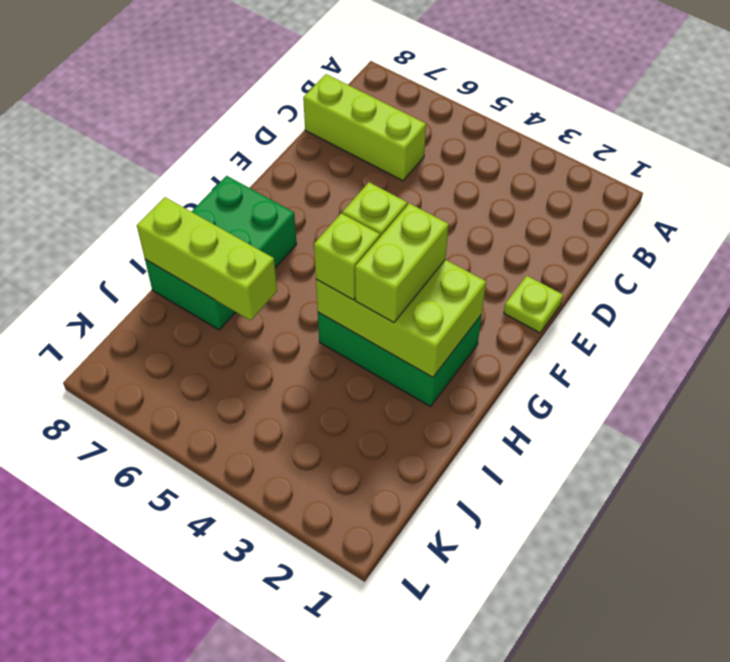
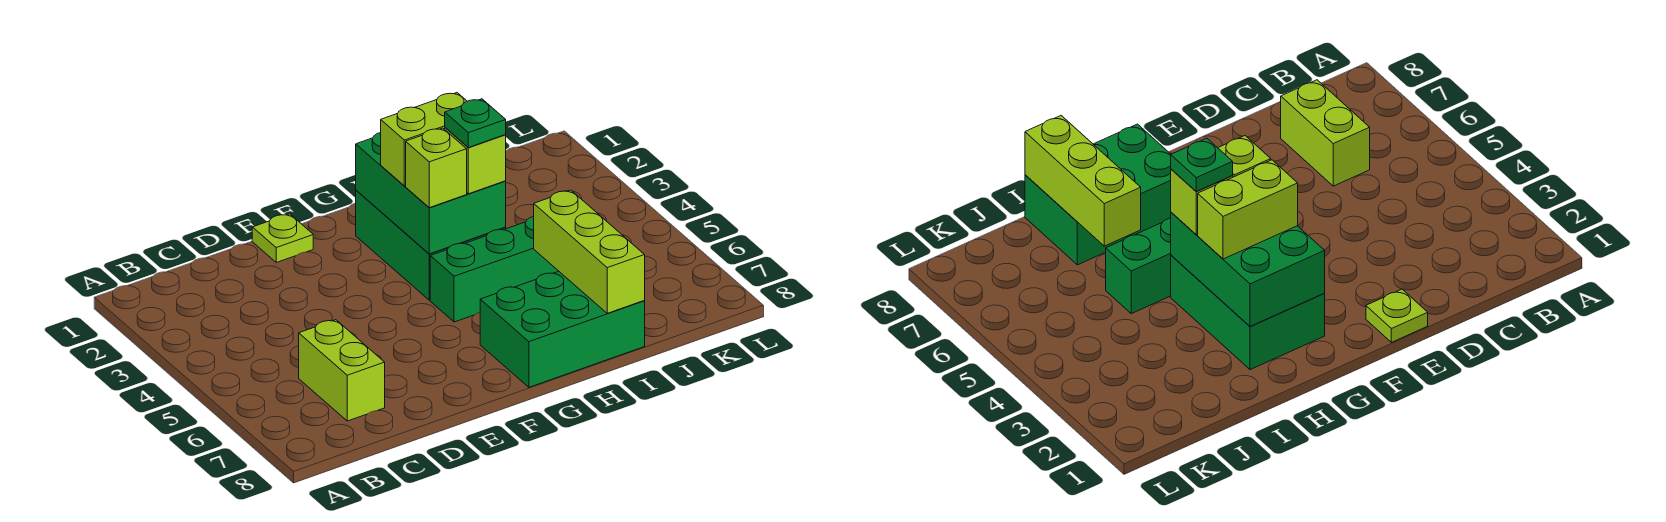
lime brick C6:C8 level 1 -> lime brick C6:C7 level 1
lime brick G2:H4 level 2 -> green brick G2:H4 level 2
none -> green brick G5:I5 level 1
none -> green plate H4 level 4

